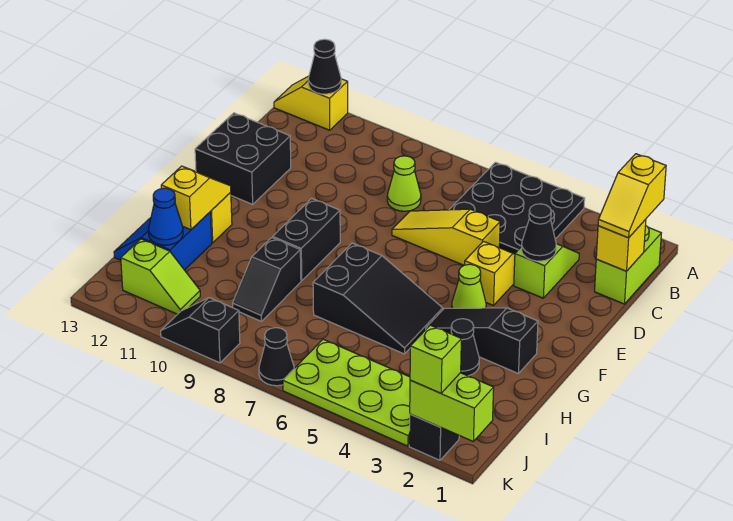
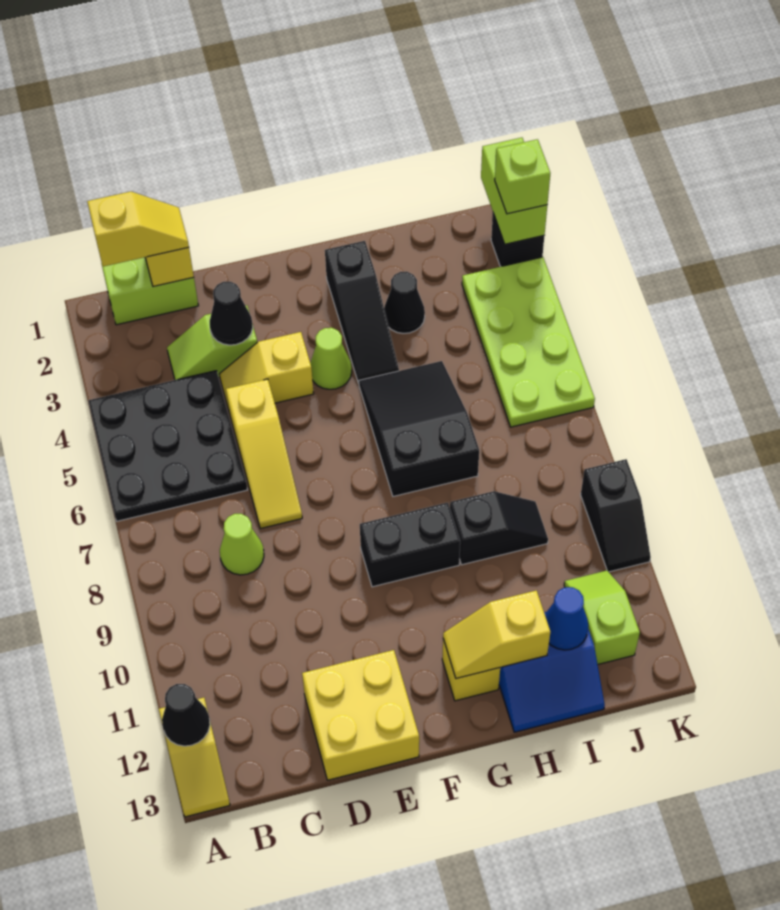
black brick D12:E13 level 1 -> yellow brick D12:E13 level 1
black cone K7 level 1 -> none

